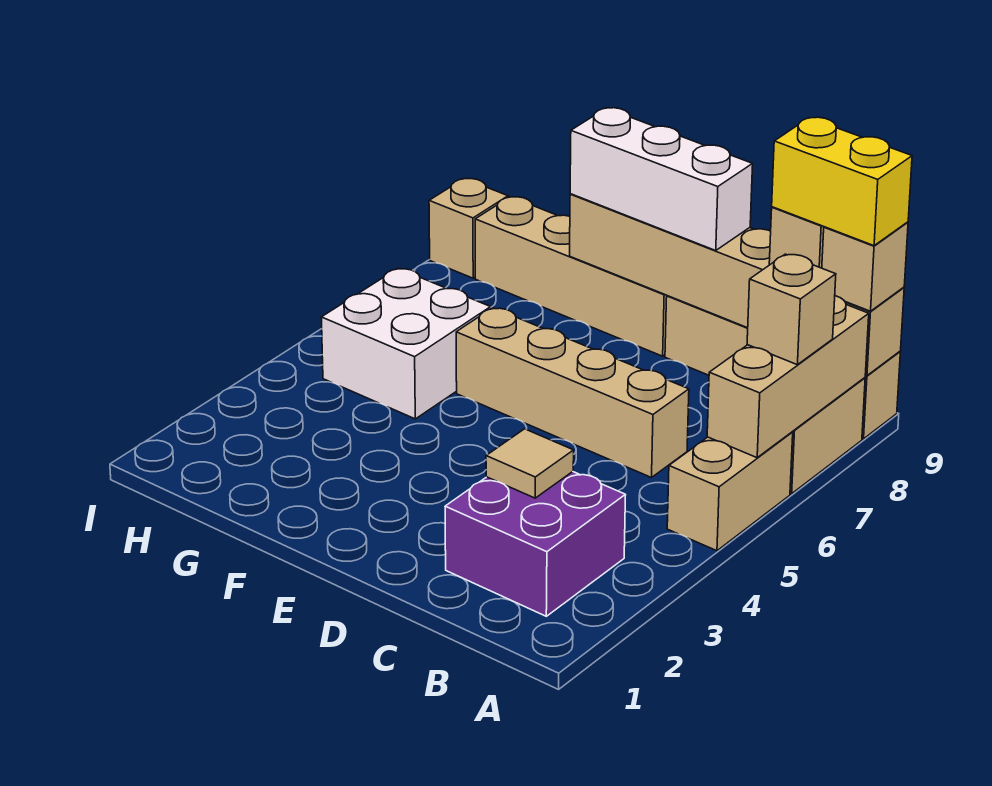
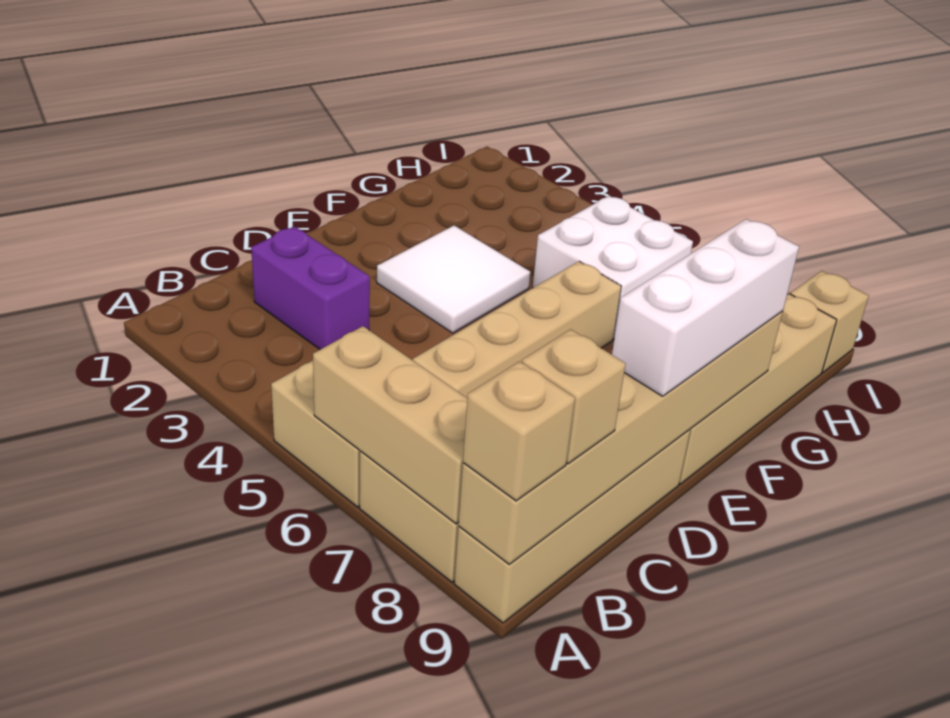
tan brick A7 level 3 -> none
yellow brick A9:B9 level 4 -> none
purple brick B2:C3 level 1 -> purple brick C2:C3 level 1
tan tile C3 level 2 -> none
none -> white tile E3:F4 level 1

